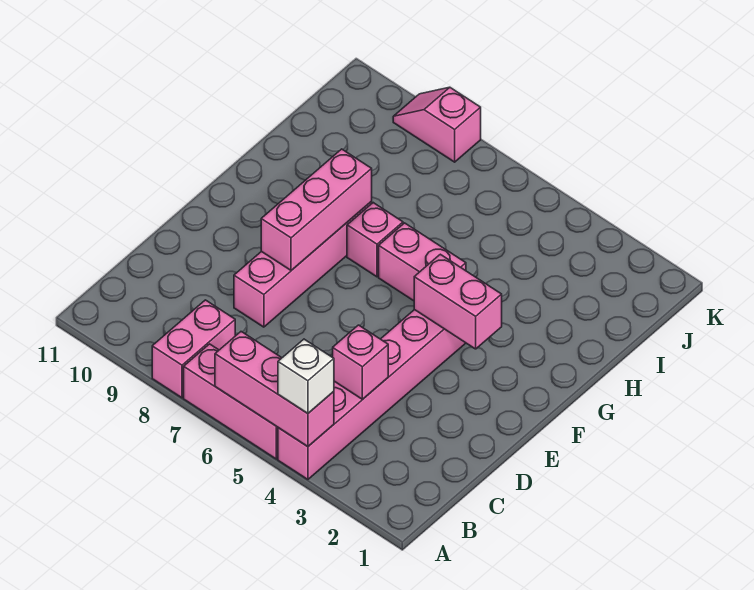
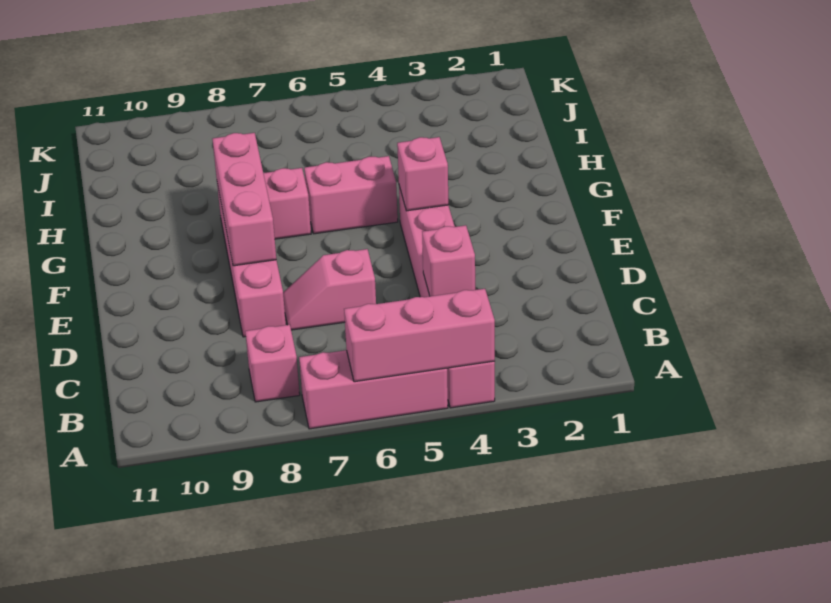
white brick A4 level 3 -> none
pink brick A8:B8 level 1 -> pink brick B8 level 1
pink brick F3:F4 level 2 -> pink brick F4 level 2
pink slope K8:K9 level 1 top 8 -> pink slope D6:D7 level 1 top 6

